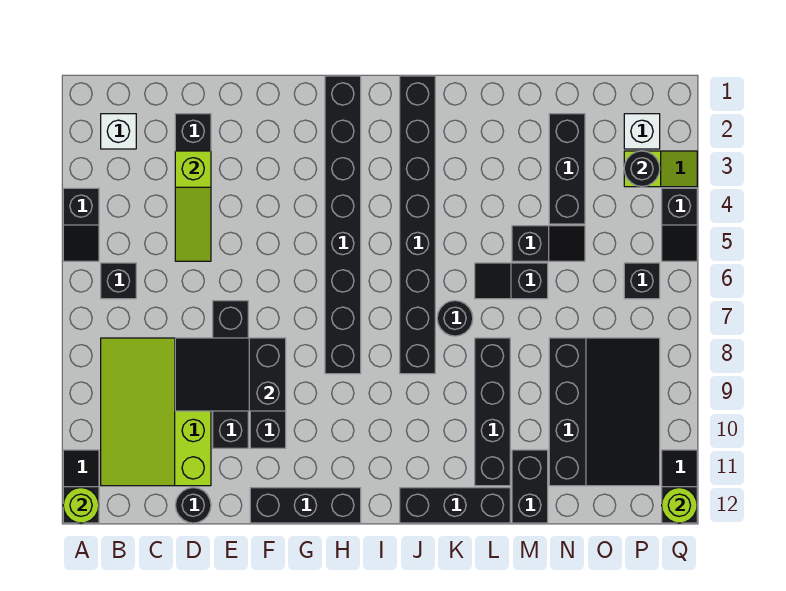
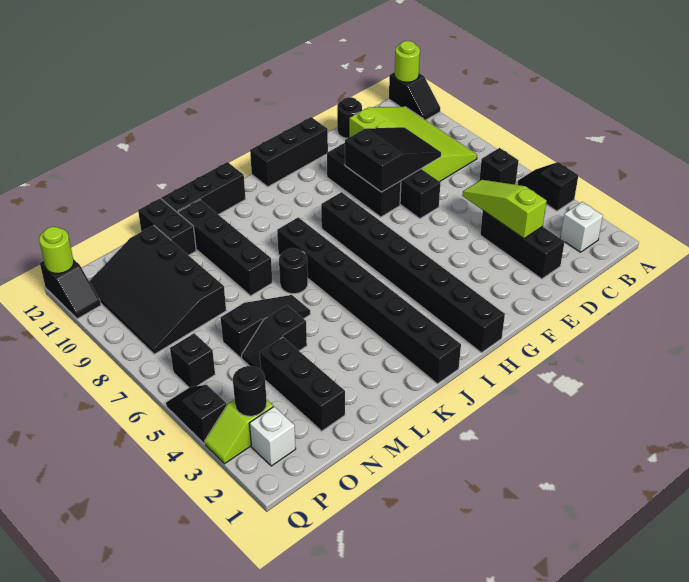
black slope L6:M6 level 1 top M -> black slope L6:N6 level 1 top N

